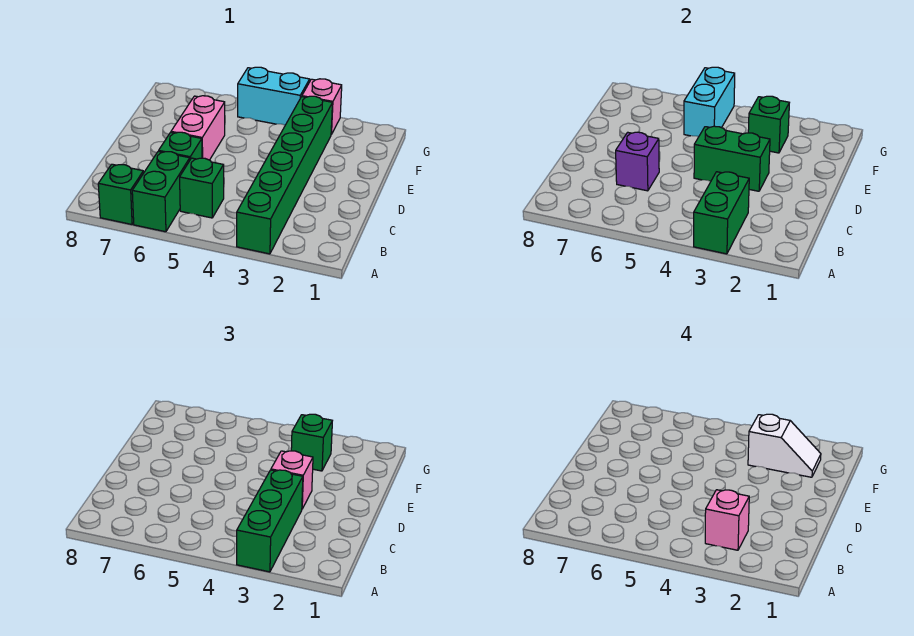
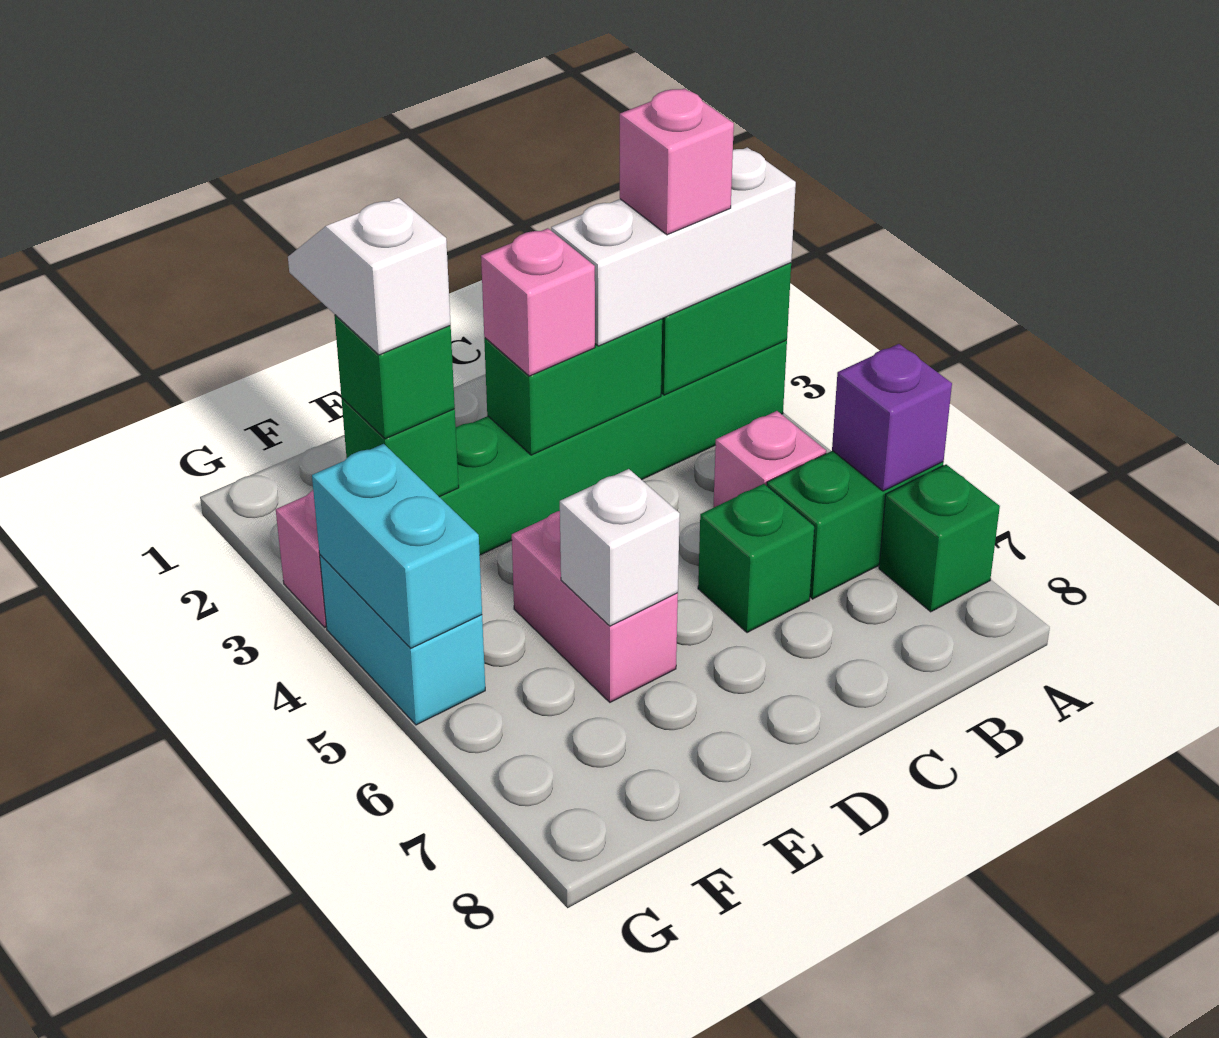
green brick A3:C3 level 3 -> white brick A3:C3 level 3
green brick B5 level 1 -> pink brick B5 level 1
purple brick C6 level 2 -> purple brick A6 level 2
green brick D3:D4 level 2 -> green brick C3:D3 level 2
pink brick D6:E6 level 1 -> pink brick E5:E6 level 1
none -> white brick E6 level 2
cyan brick F5:G5 level 2 -> cyan brick G4:G5 level 2

